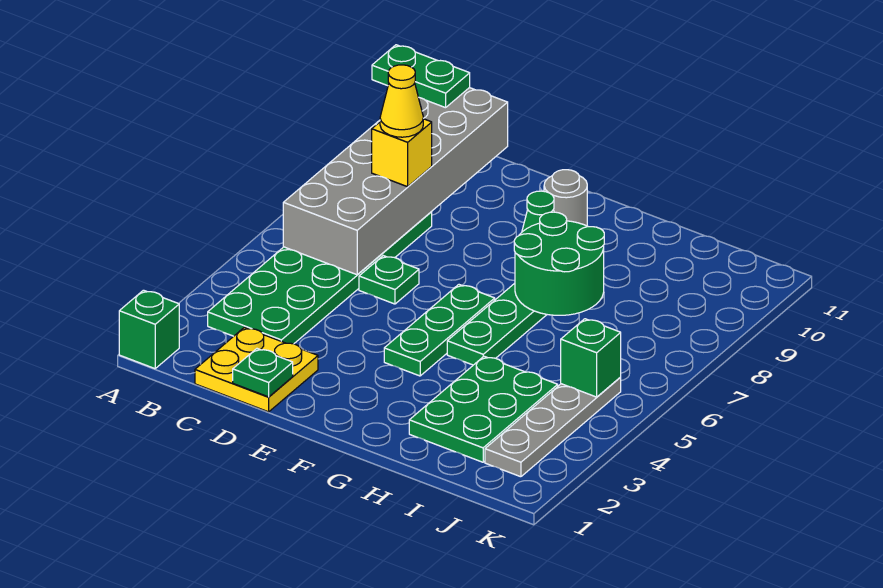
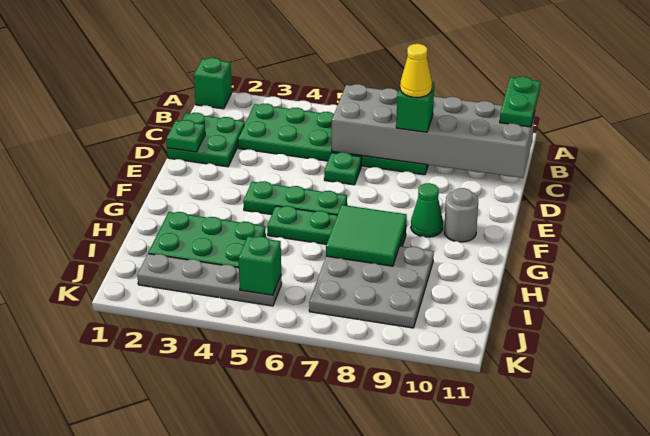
yellow plate C1:D2 level 1 -> green plate C1:D2 level 1
yellow brick C8 level 3 -> green brick C8 level 3
green round brick G7:H8 level 2 -> green tile G7:H8 level 2
none -> grey plate H7:J9 level 1

